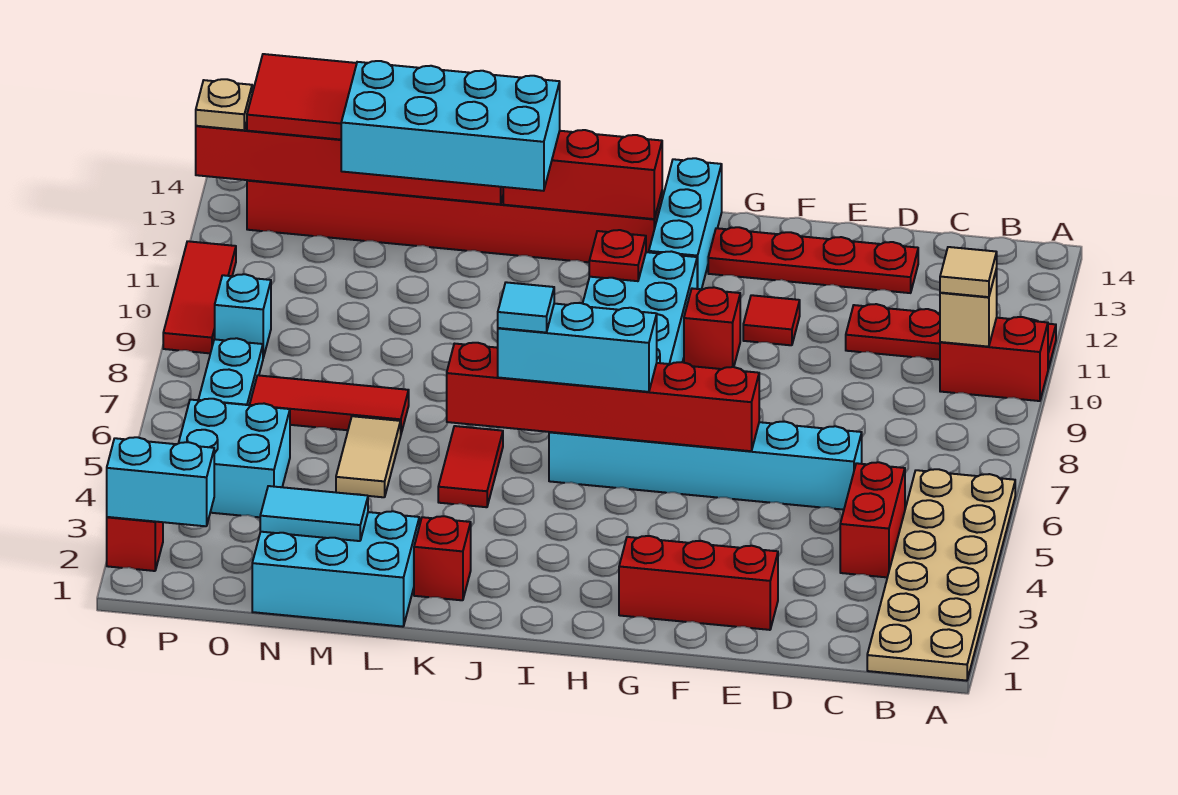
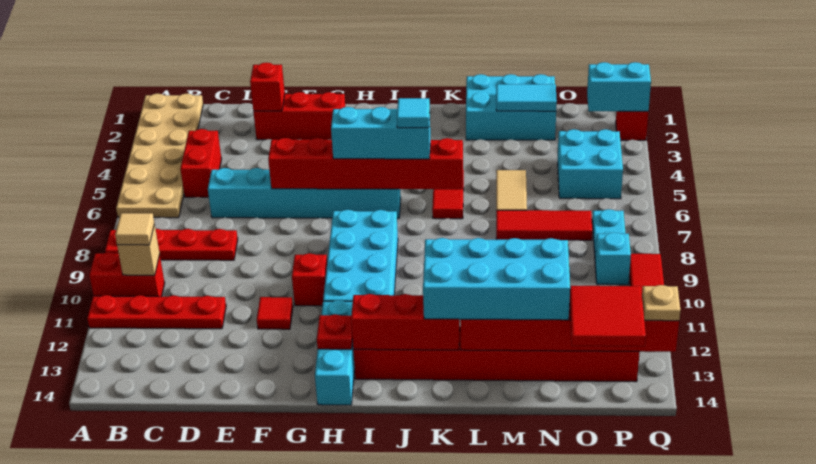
red plate D13:G13 level 1 -> red plate A8:D8 level 1
red plate I11 level 2 -> red plate H13 level 2
red brick K2 level 1 -> red brick E2 level 2

